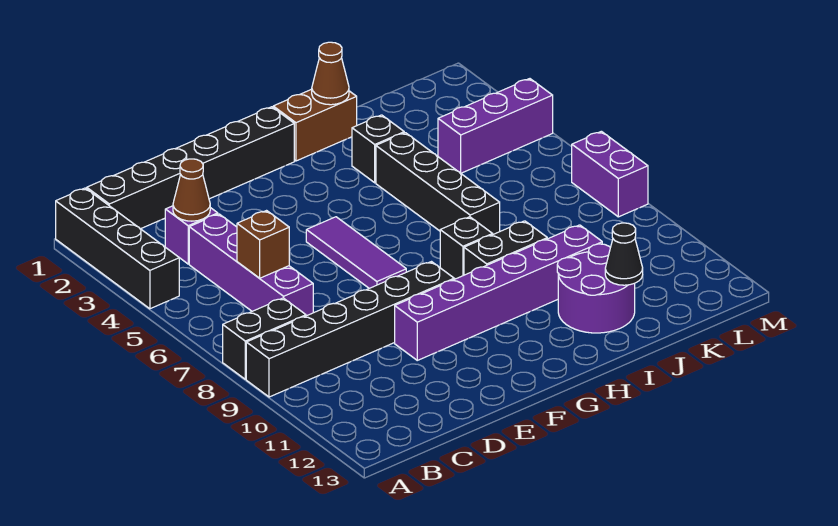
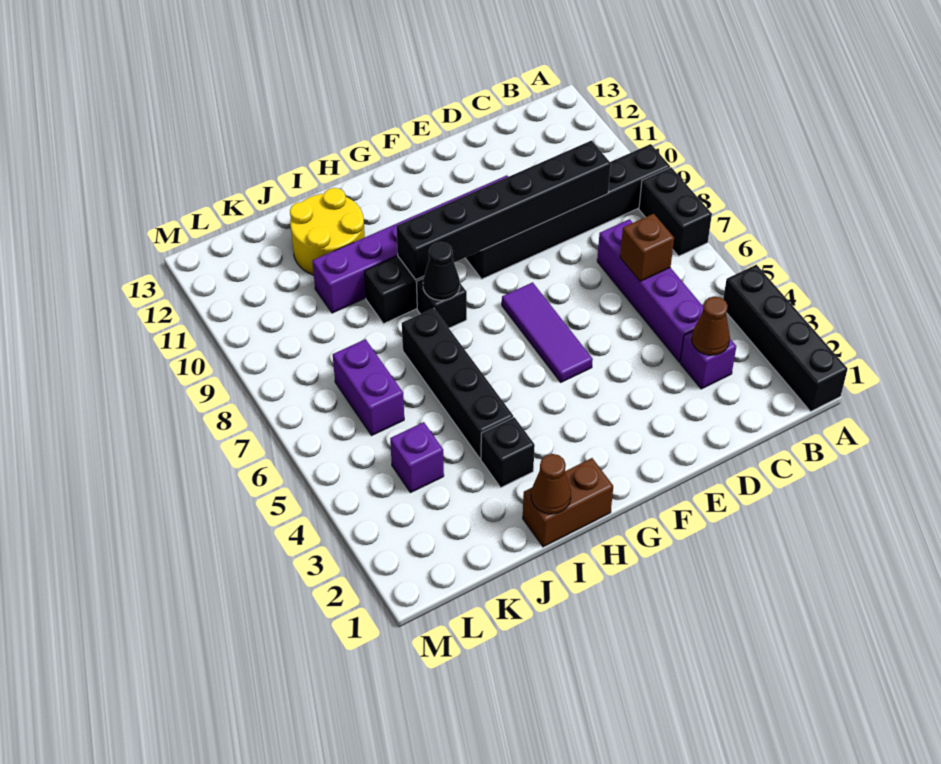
black brick A8:B8 level 1 -> black brick A7:A8 level 1
black brick B1:G1 level 1 -> black brick C9:H9 level 2
purple round brick I11:J12 level 1 -> yellow round brick I11:J12 level 1
black cone J12 level 2 -> black cone H8 level 2
purple brick K4:M4 level 1 -> purple brick K4 level 1
purple brick M7:M8 level 1 -> purple brick K6:K7 level 1

